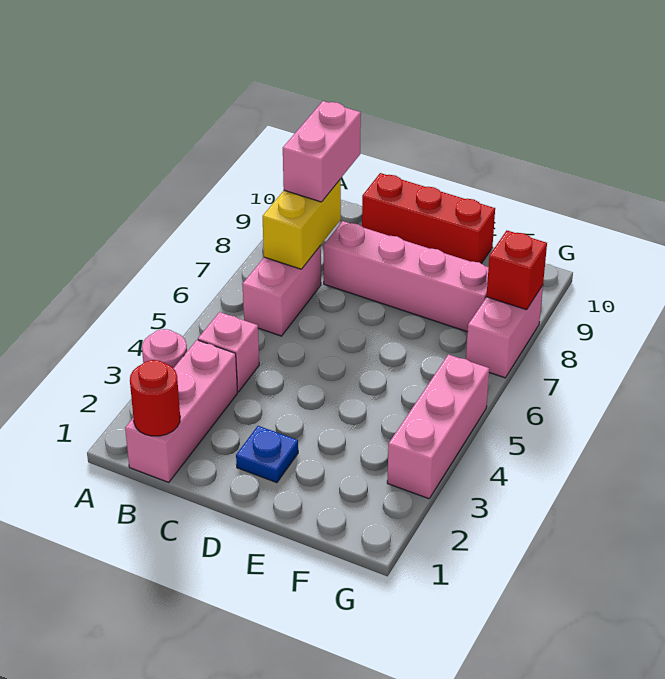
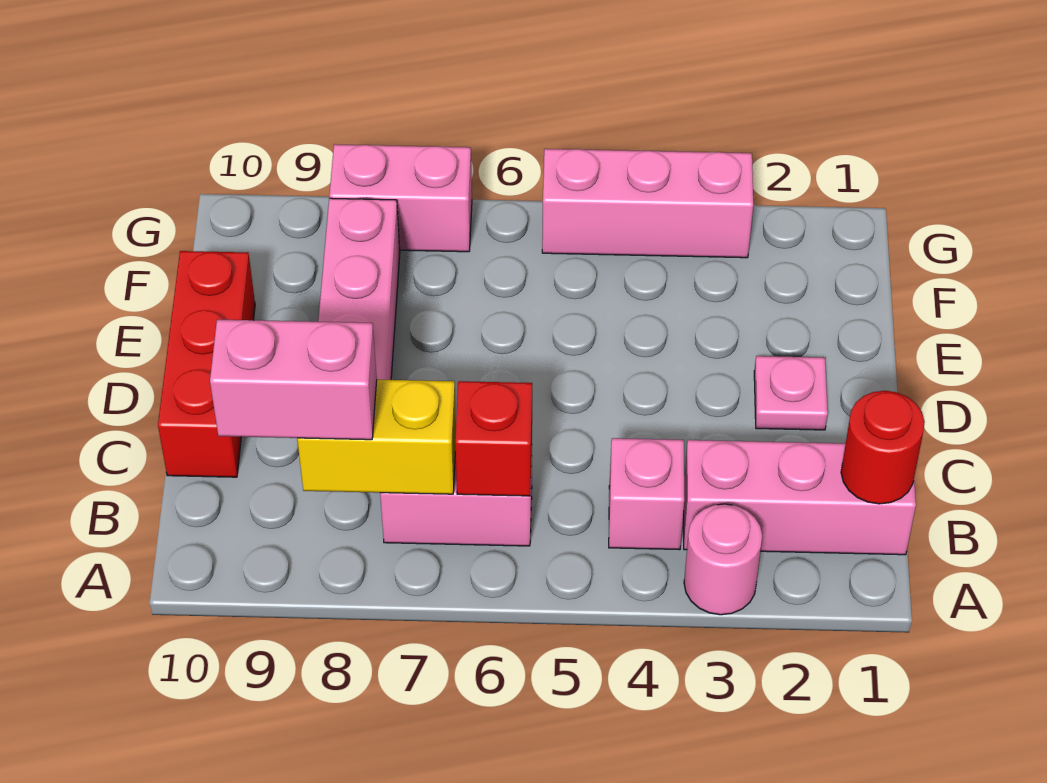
blue plate D2 level 1 -> pink plate D2 level 1
red brick G8 level 2 -> red brick B6 level 2

